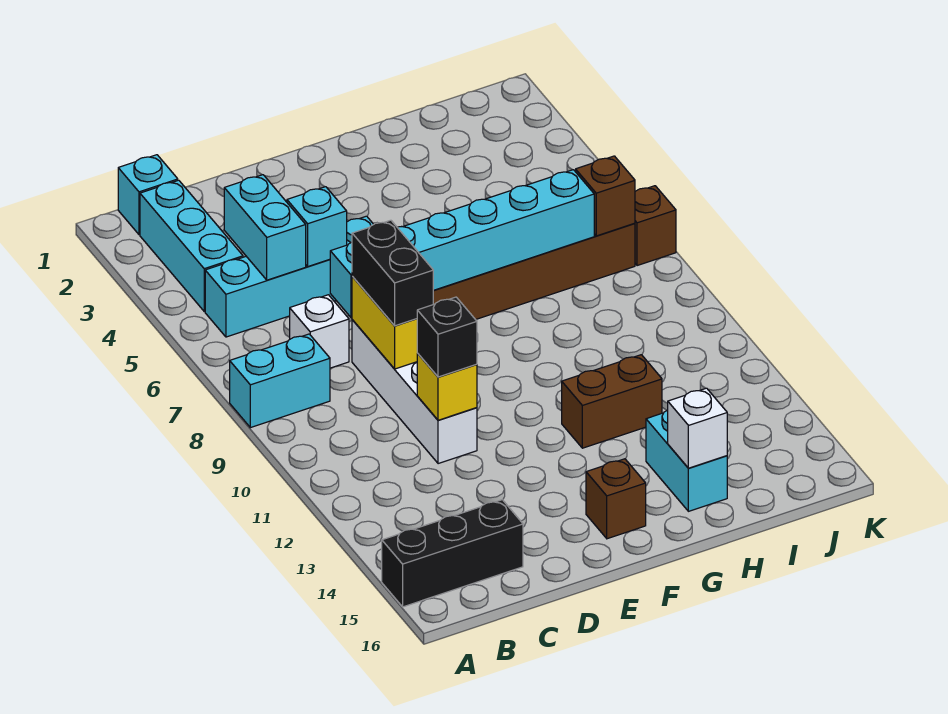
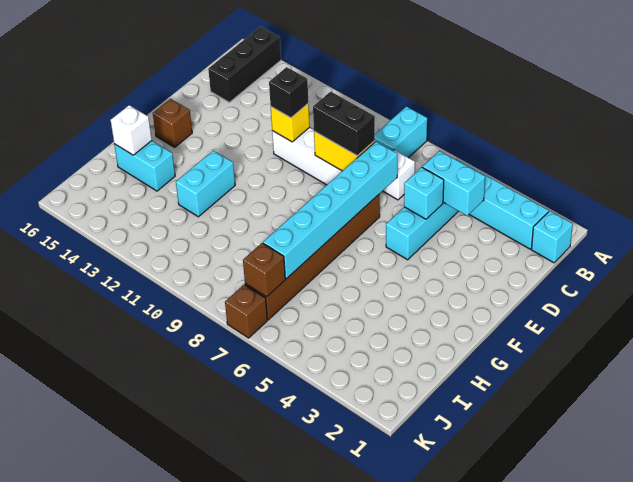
brown brick G12:H12 level 1 -> cyan brick G12:H12 level 1

